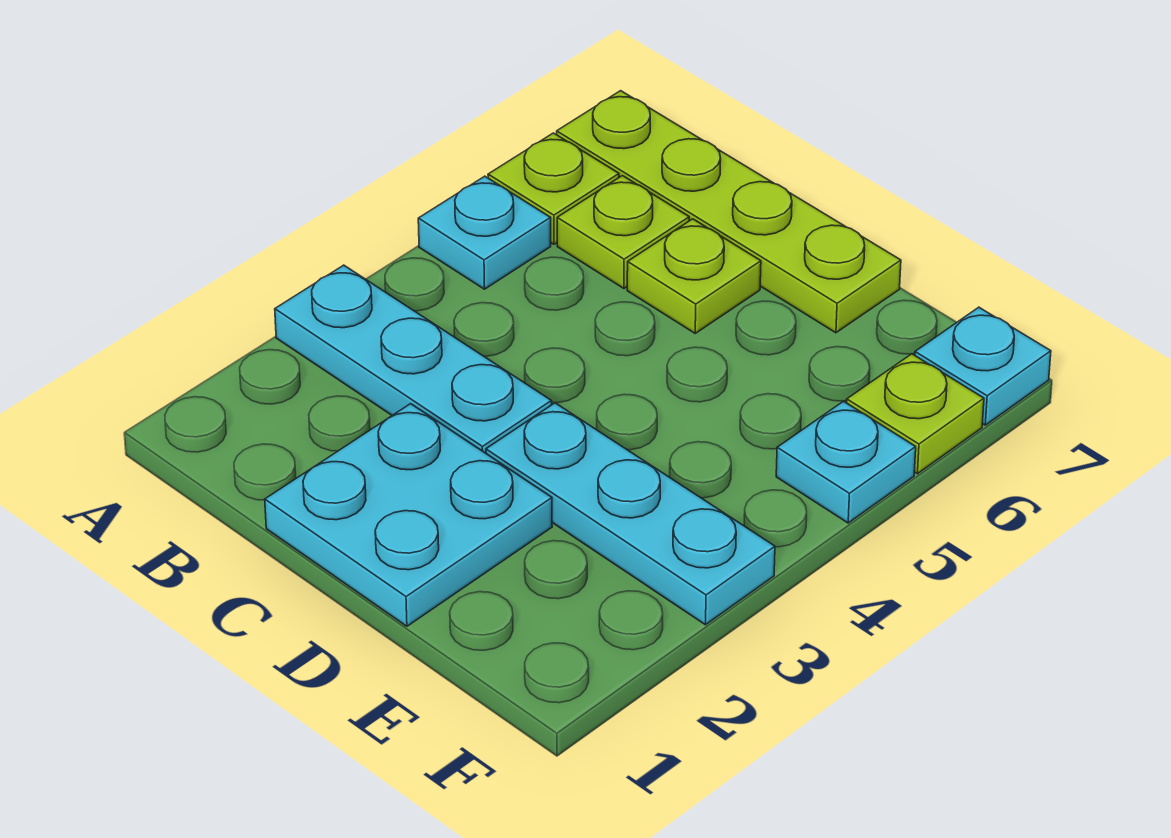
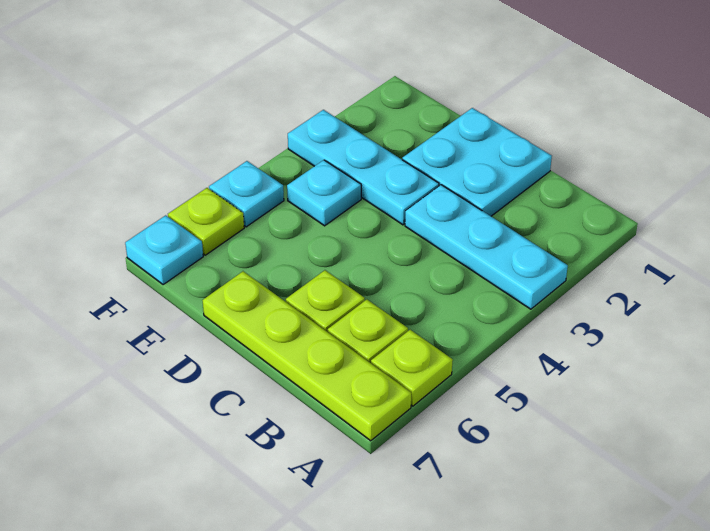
cyan plate A5 level 1 -> cyan plate E4 level 1

